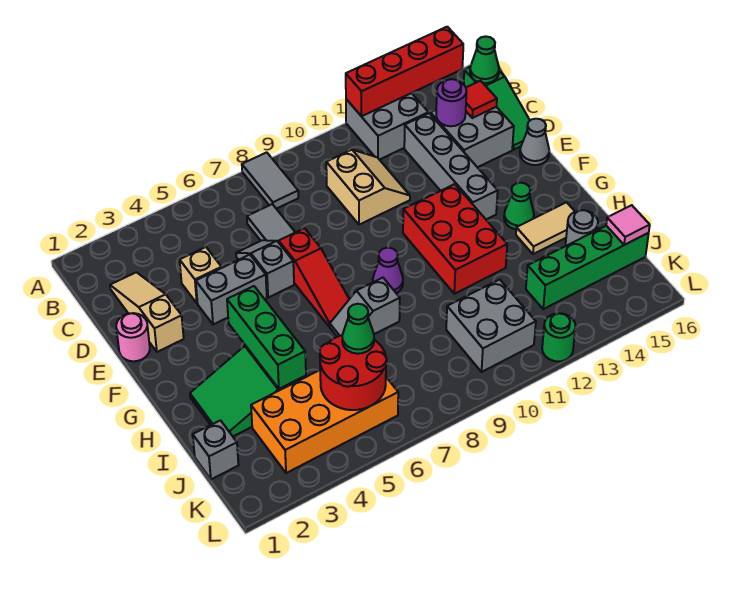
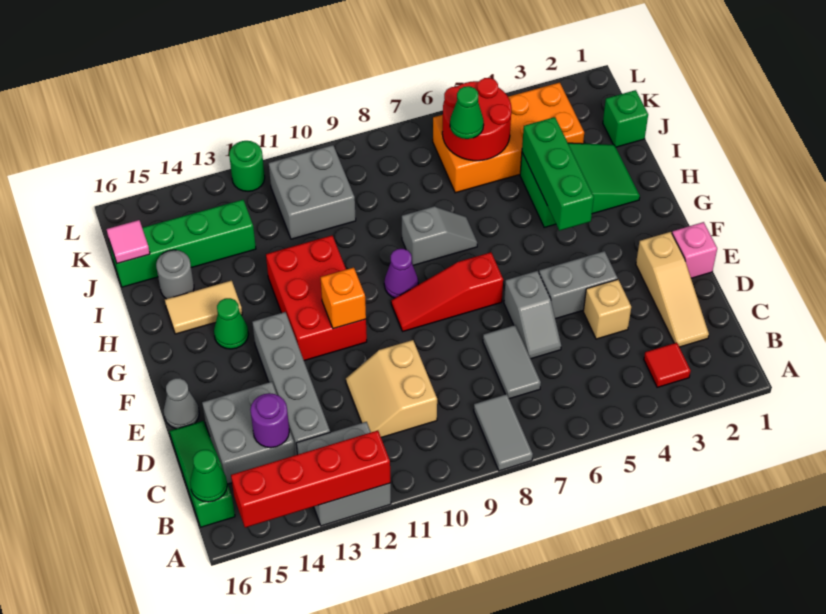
red tile C15 level 2 -> red tile B3 level 1
pink round brick E1 level 1 -> pink brick E1 level 1
red slope E7:G7 level 1 top E -> red slope F7:F9 level 1 top 7
none -> orange brick F11 level 2
grey brick J1 level 1 -> green brick J1 level 1

